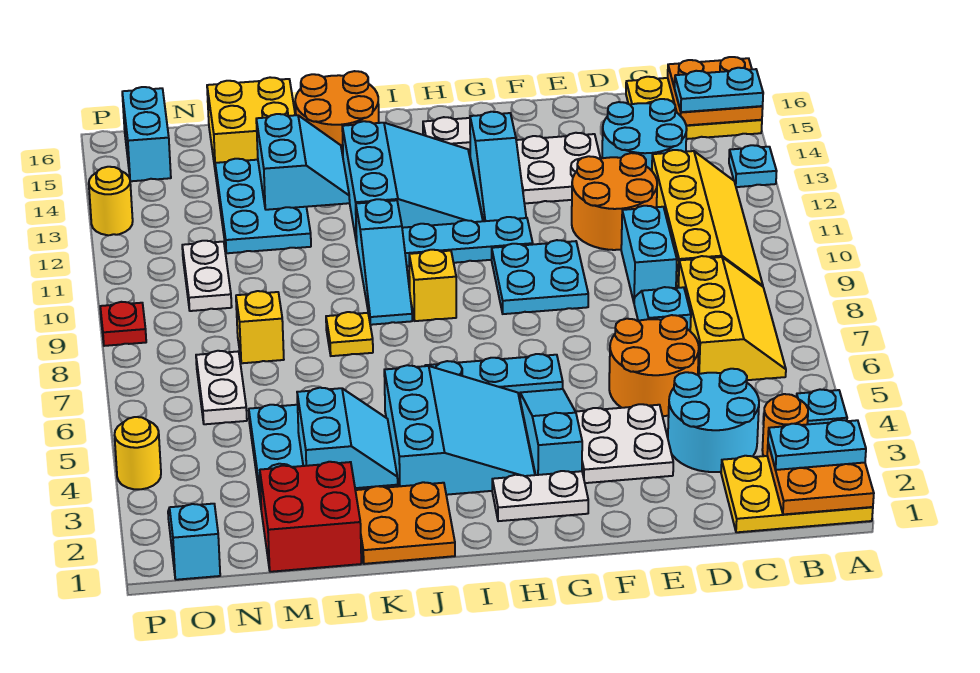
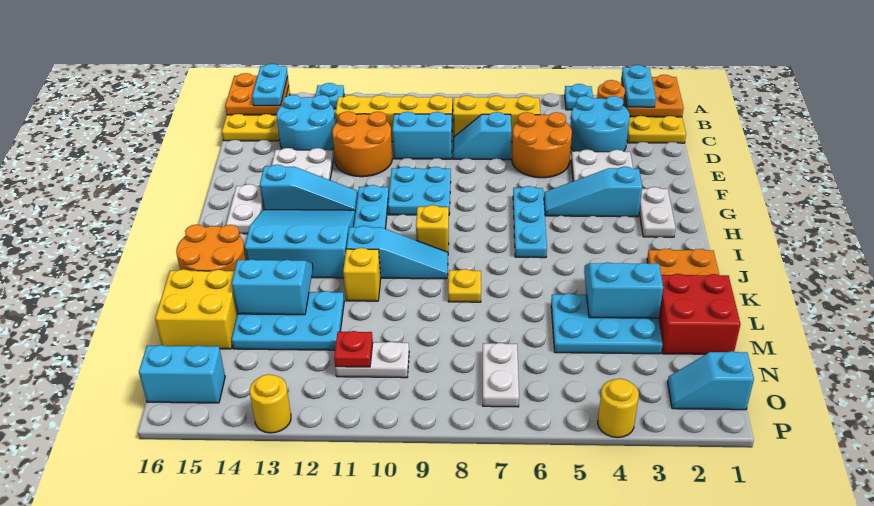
cyan slope H3:J5 level 1 top J -> none
yellow brick M8 level 1 -> yellow brick K11 level 1
white plate N6:N7 level 1 -> white plate N7:O7 level 1
red plate P9 level 1 -> red plate N11 level 2

